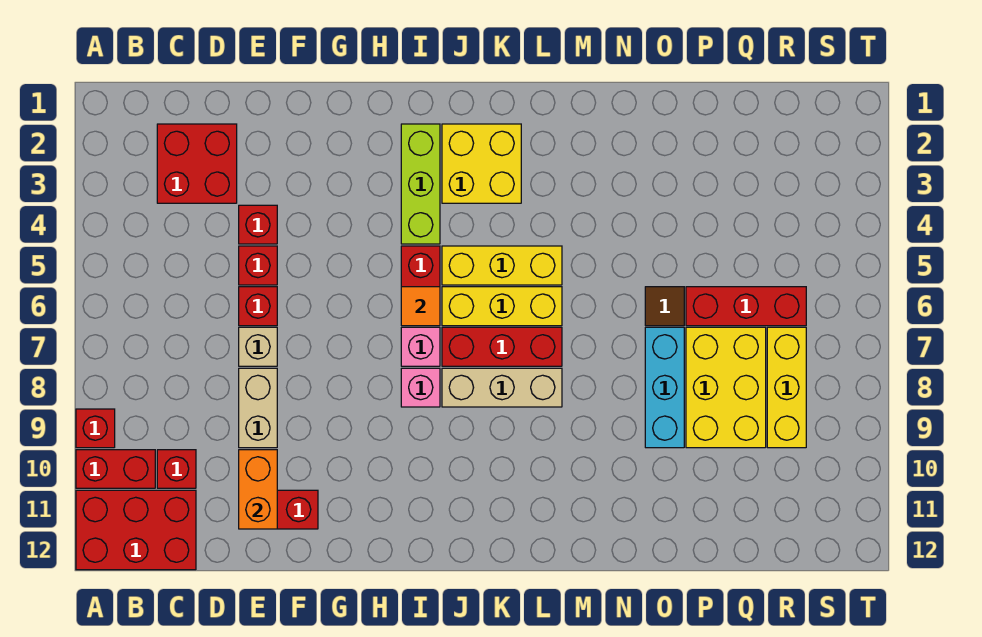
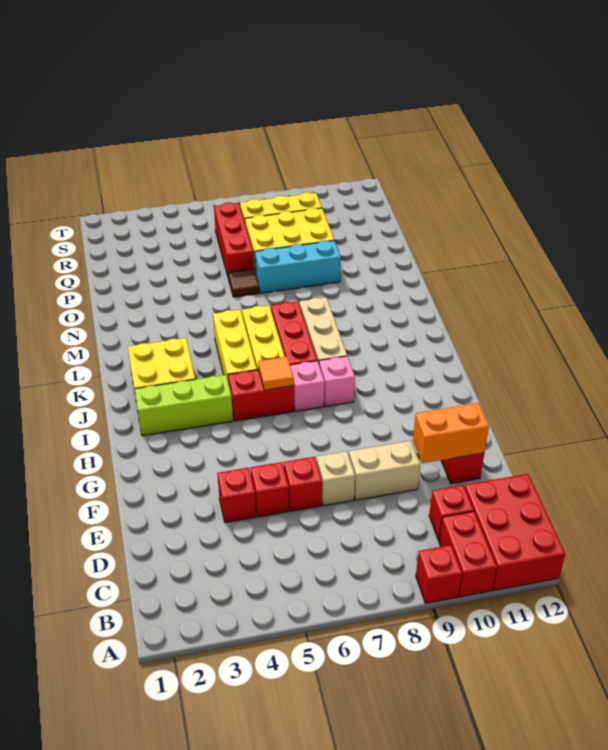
red brick C2:D3 level 1 -> none

